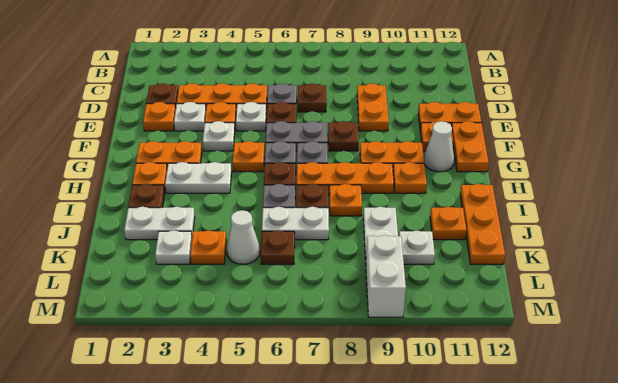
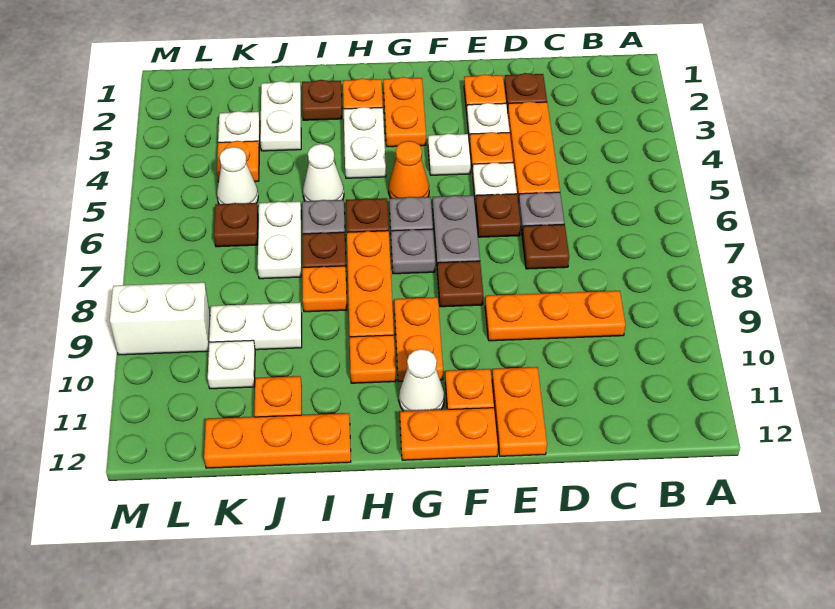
orange plate D9:E9 level 1 -> orange plate C9:E9 level 1
orange plate G5 level 1 -> orange cone G5 level 1
none -> white cone I5 level 1

